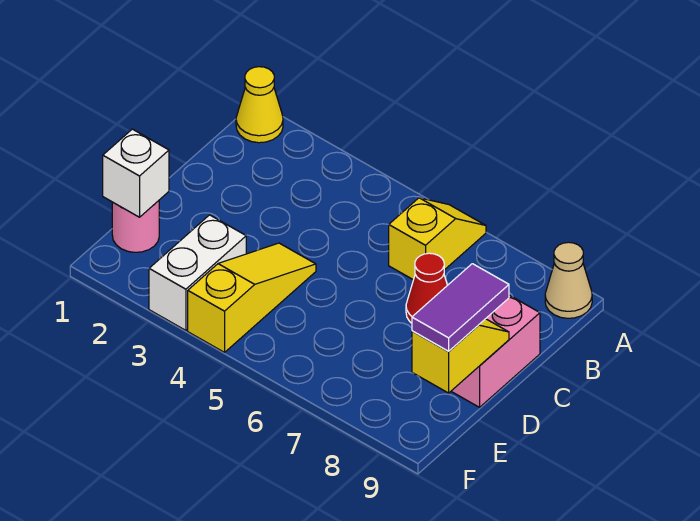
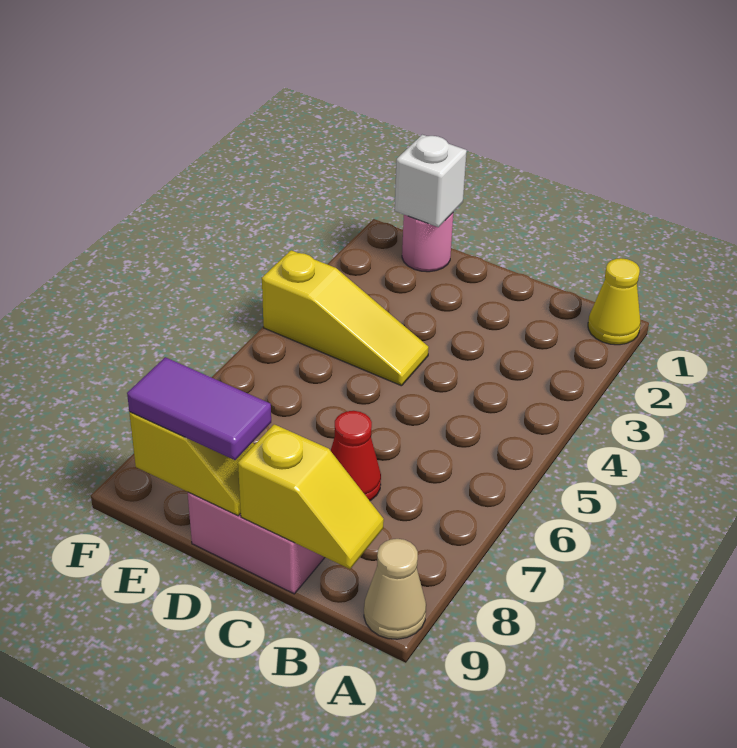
yellow slope A6:B6 level 1 top B -> yellow slope B9:C9 level 2 top C
white brick E3:F3 level 1 -> none

